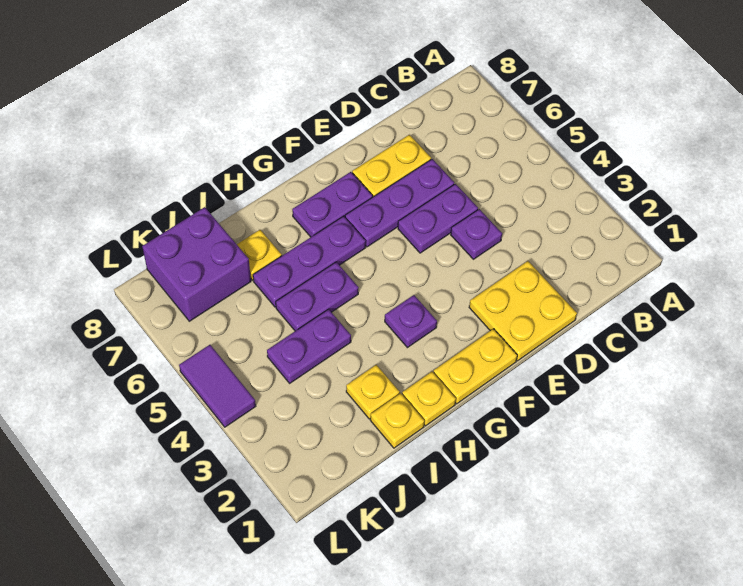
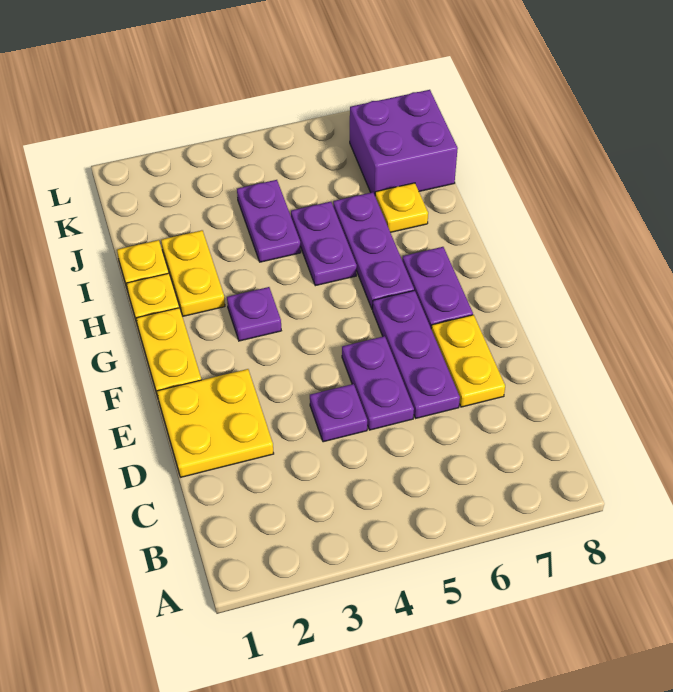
yellow plate I2 level 1 -> yellow plate H2:I2 level 1
purple tile L4:L5 level 1 -> none

